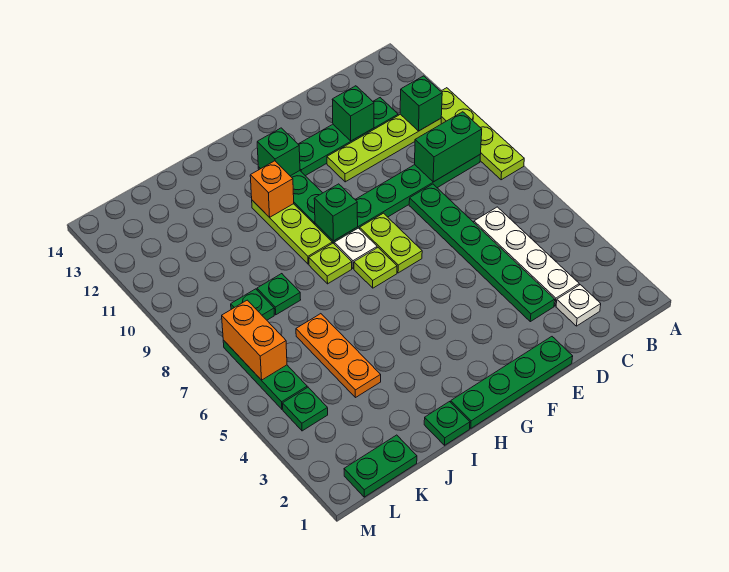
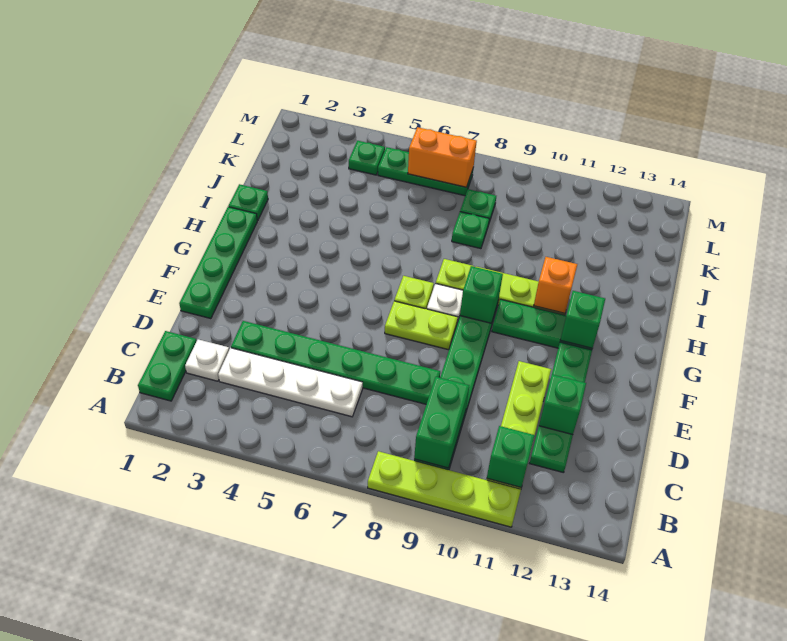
orange plate J4:J6 level 1 -> none
green plate K1:L1 level 1 -> green plate B1:C1 level 1

